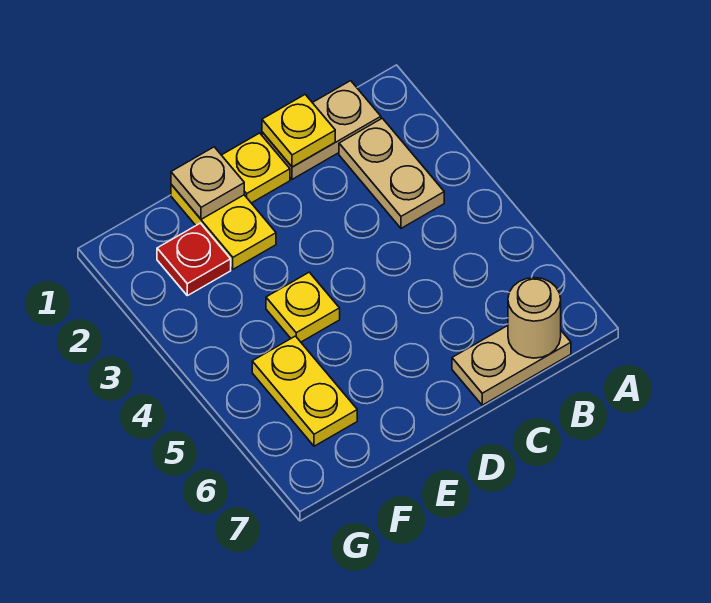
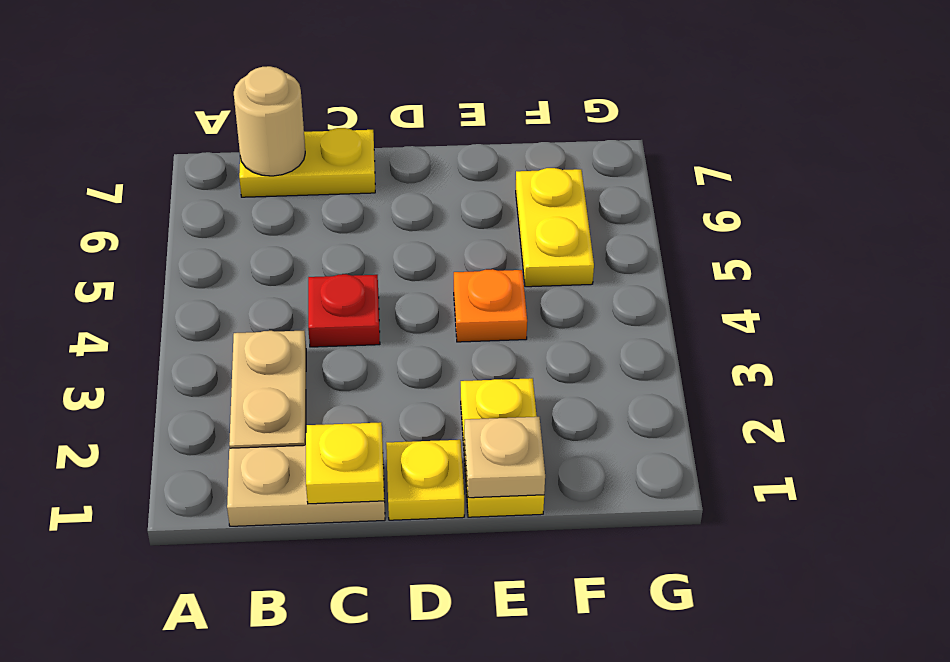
tan plate B7:C7 level 1 -> yellow plate B7:C7 level 1
yellow plate E4 level 1 -> orange plate E4 level 1
red plate F2 level 1 -> red plate C4 level 1

